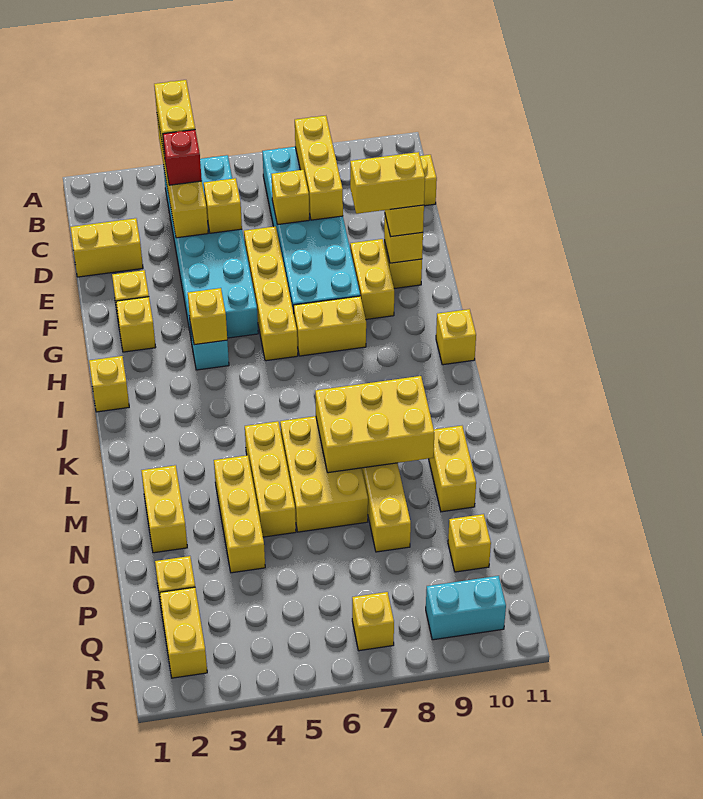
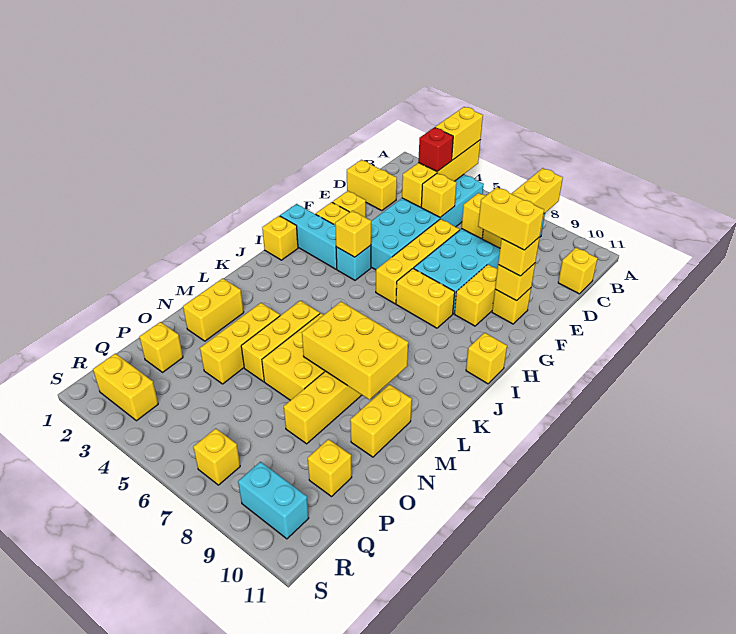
yellow brick B8:D8 level 2 -> yellow brick A8:D8 level 2
none -> cyan brick H1:H3 level 1
yellow brick Q2:R2 level 1 -> yellow brick R2:R3 level 1

